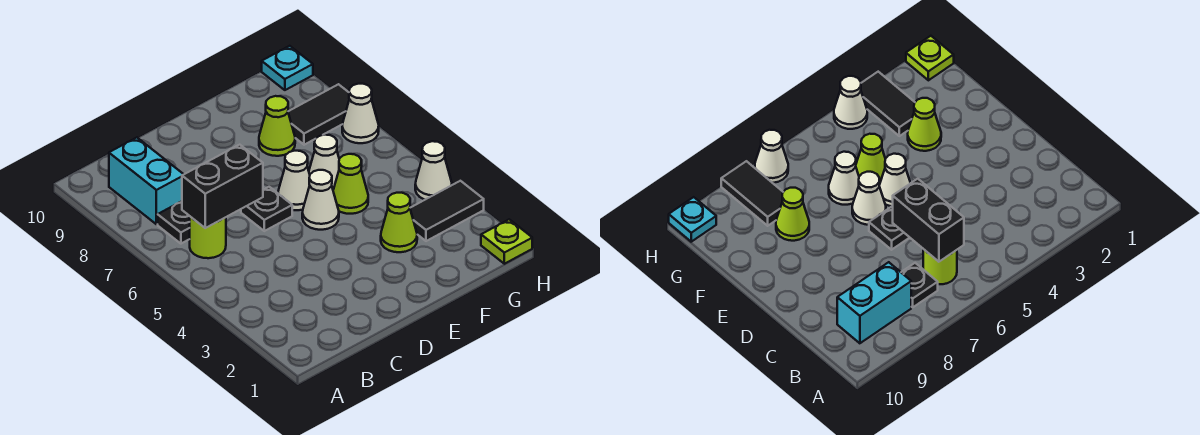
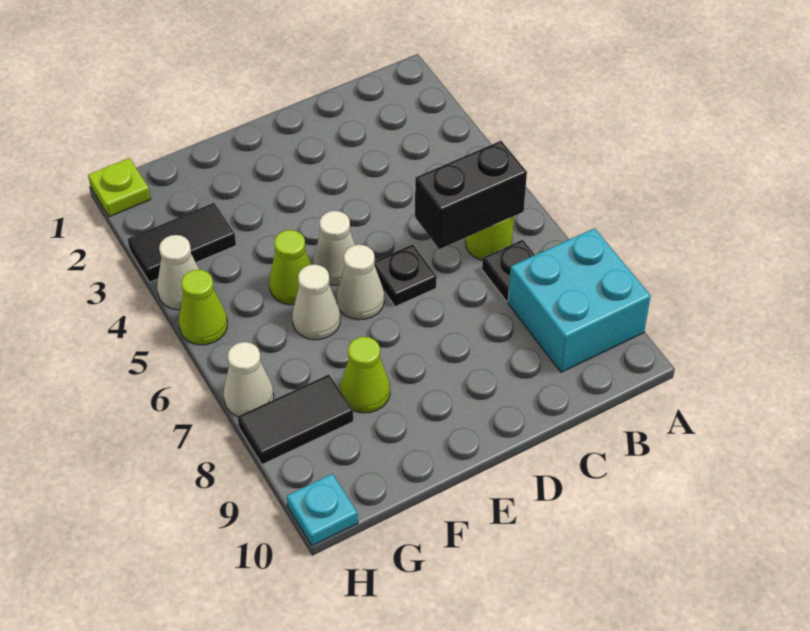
cyan brick B8:B9 level 1 -> cyan brick A8:B9 level 1
lime cone F3 level 1 -> lime cone H5 level 1

